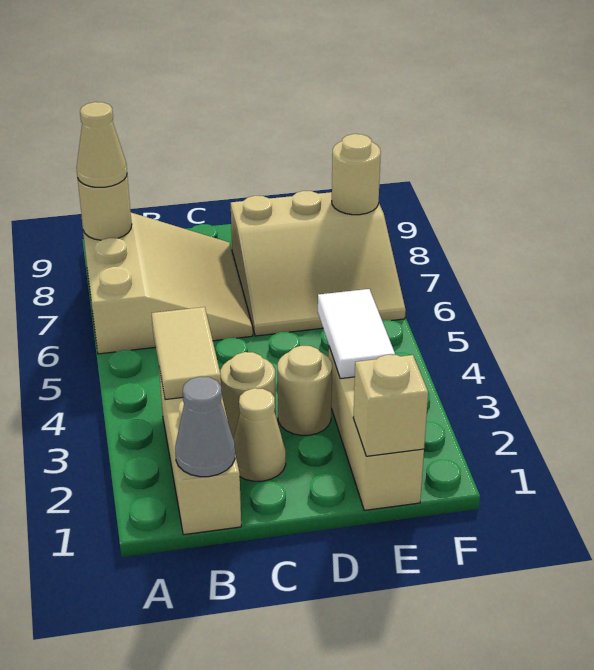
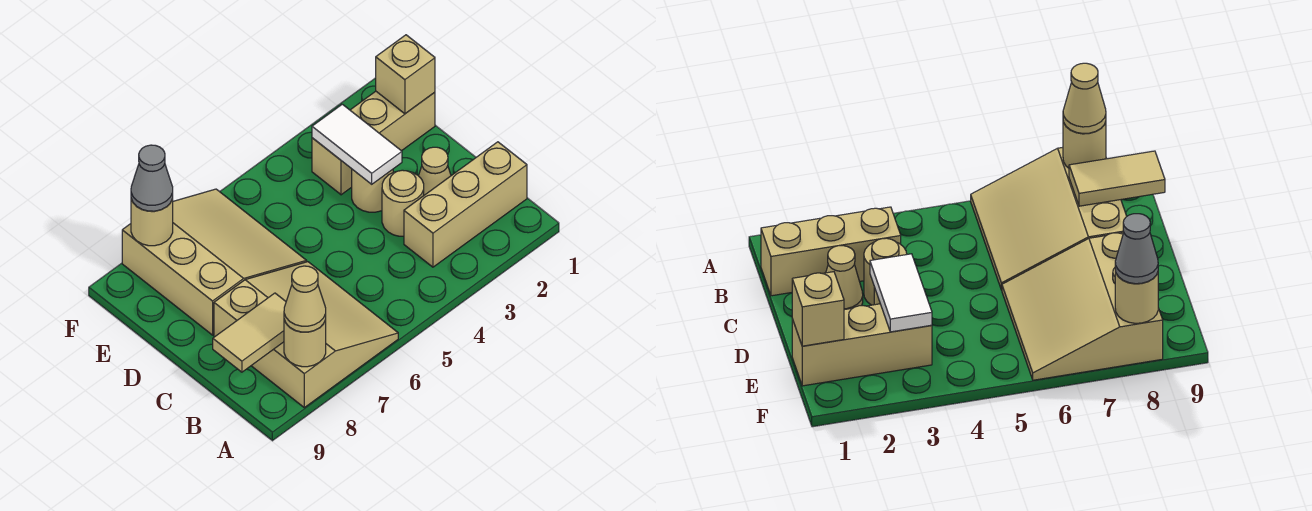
tan slope A6:C8 level 1 top A -> tan slope A6:C8 level 1 top 8
grey cone B1 level 2 -> grey cone F8 level 3
tan tile B3:B4 level 2 -> tan tile B8:B9 level 2
white tile E3:E4 level 2 -> white tile D3:E3 level 2

